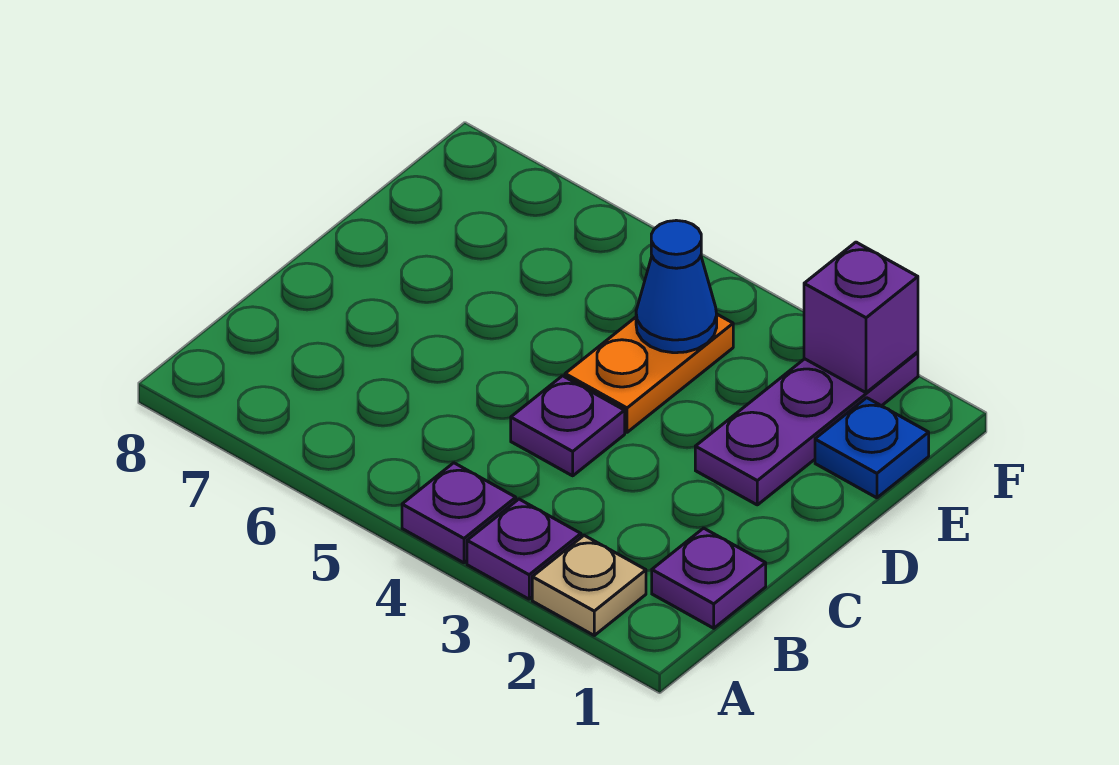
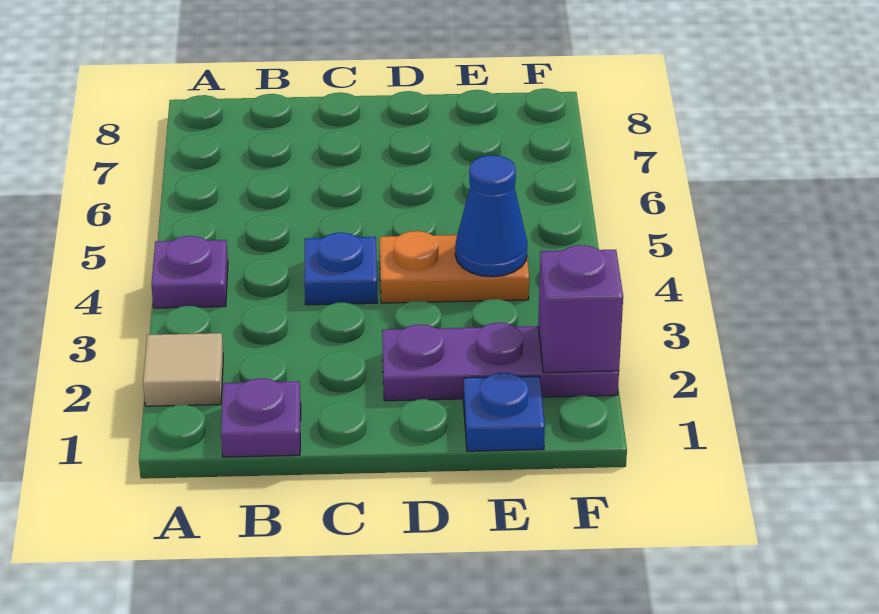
tan plate A2 level 1 -> tan tile A2 level 1
purple plate A3 level 1 -> none
purple plate C4 level 1 -> blue plate C4 level 1

